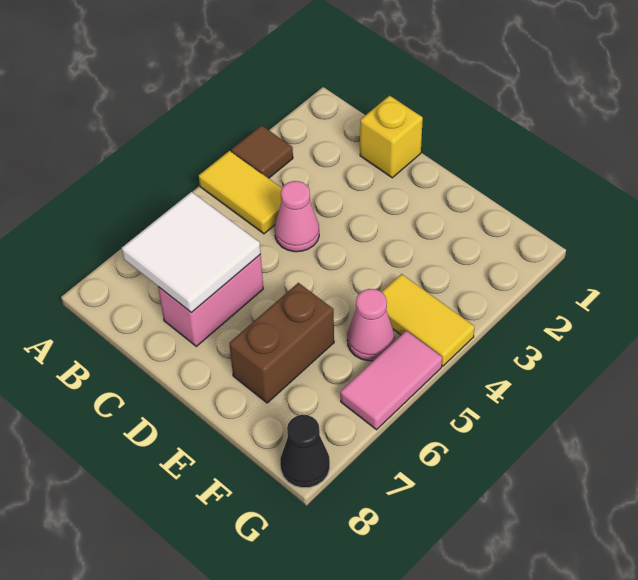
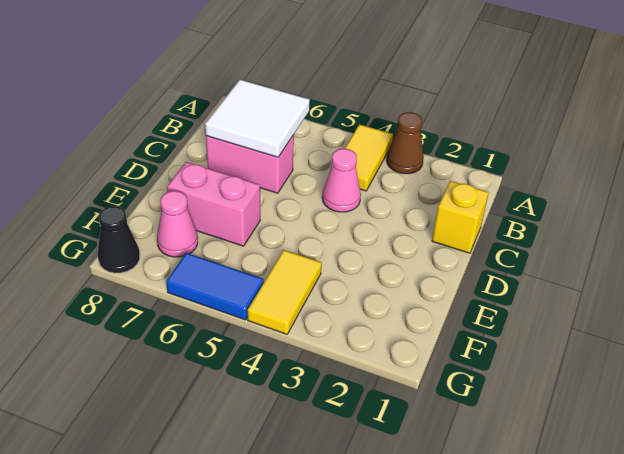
brown tile A3 level 1 -> brown cone A3 level 1
brown brick E6:E7 level 1 -> pink brick E6:E7 level 1
pink cone F5 level 1 -> pink cone F7 level 1
pink tile G5:G6 level 1 -> blue tile G5:G6 level 1

